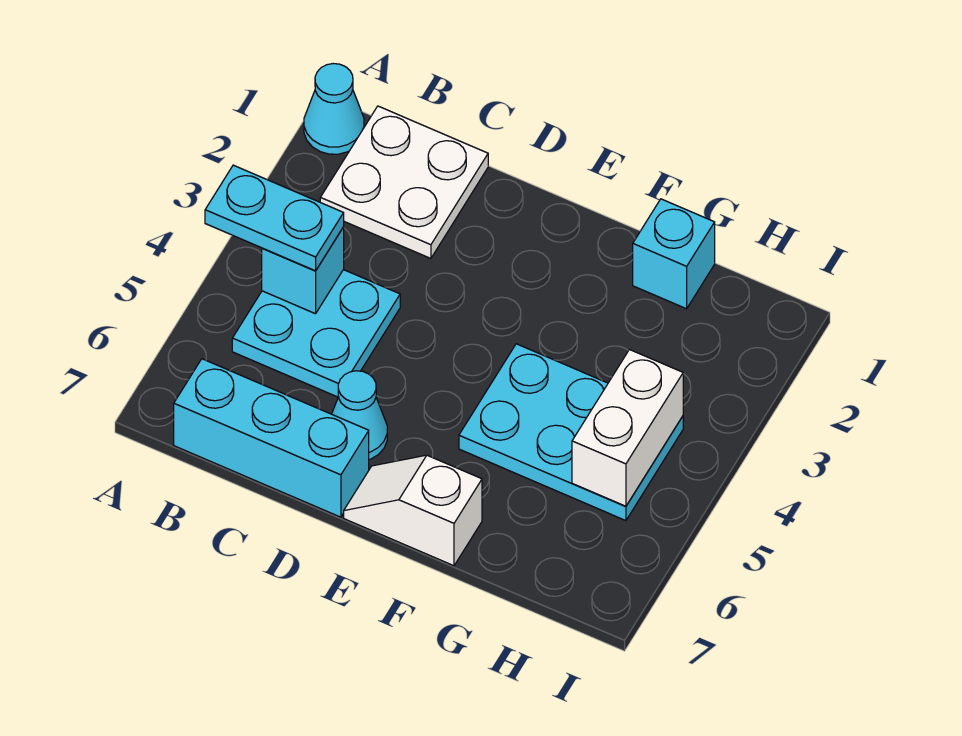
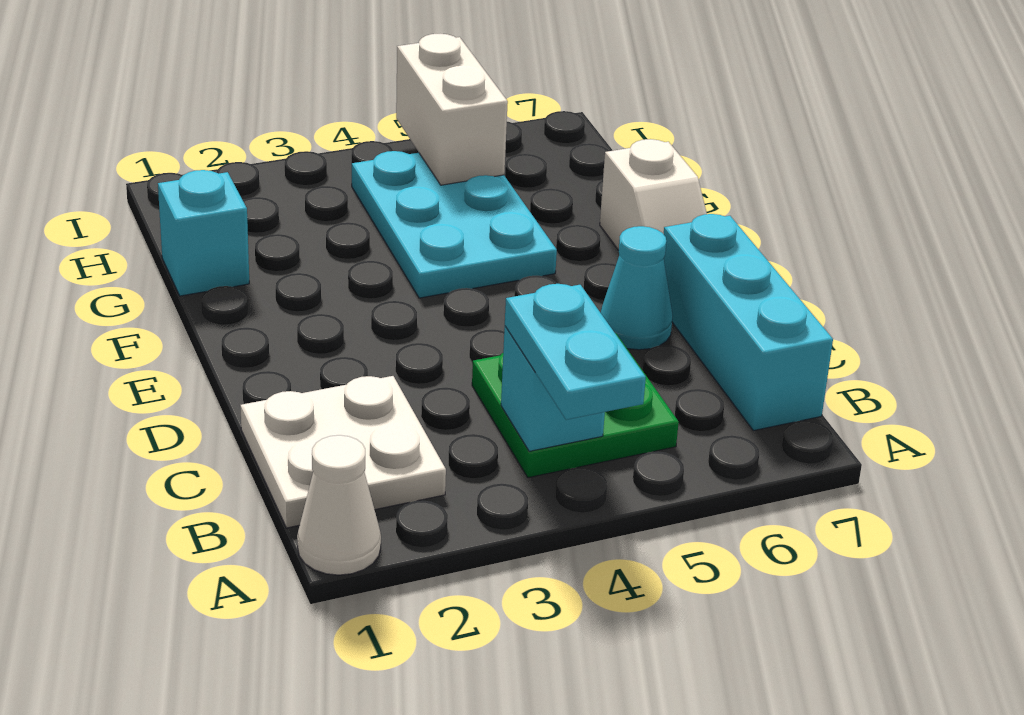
cyan cone A1 level 1 -> white cone A1 level 1
cyan plate B4:C5 level 1 -> green plate B4:C5 level 1
white brick H4:H5 level 2 -> white brick H5:I5 level 2

